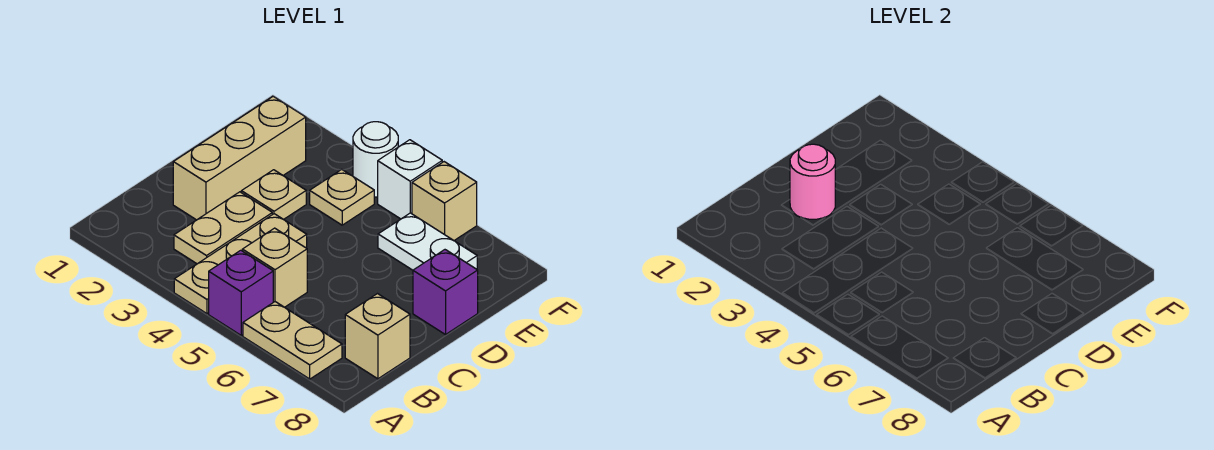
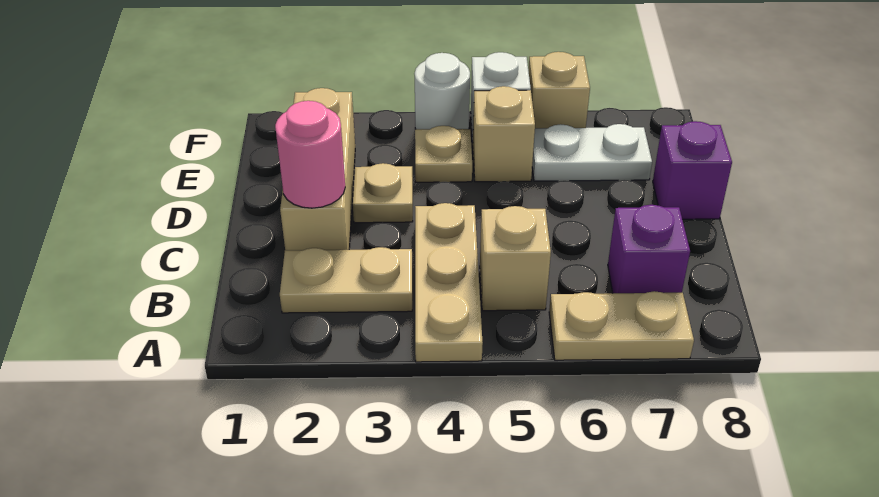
purple brick A5 level 1 -> purple brick B7 level 1
tan plate B3:C3 level 1 -> tan plate B2:B3 level 1
tan brick B8 level 1 -> tan brick E5 level 1

